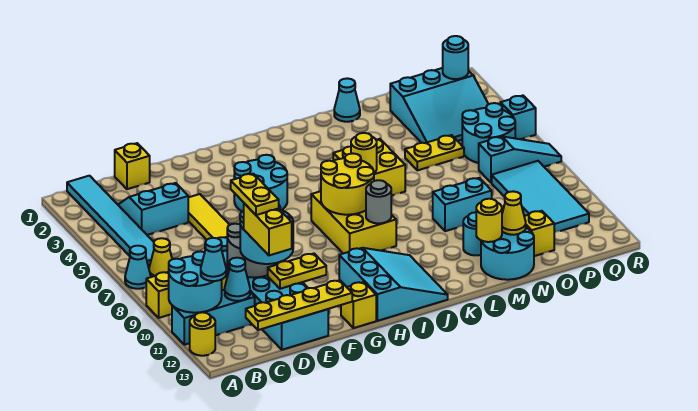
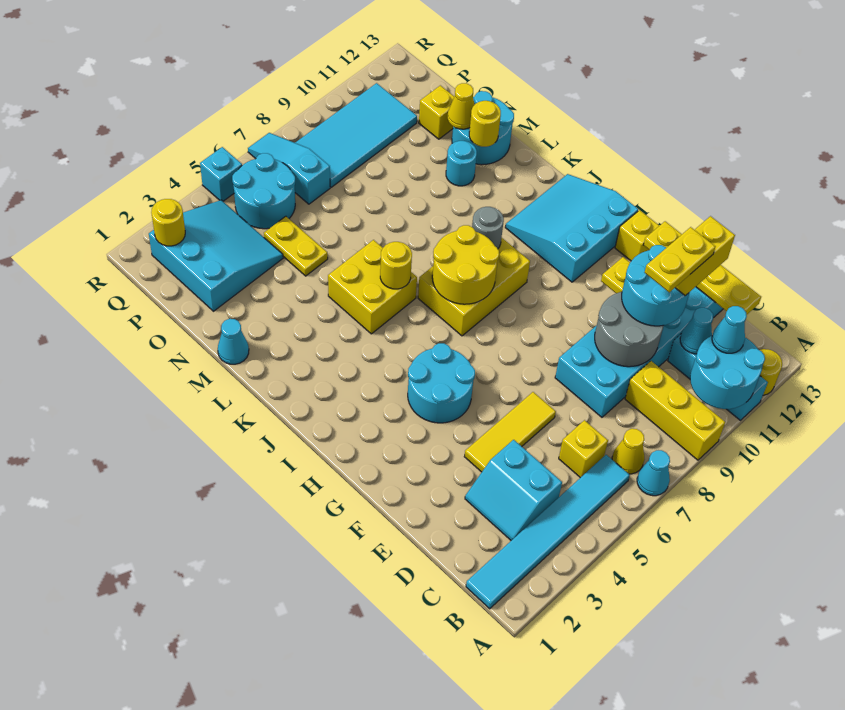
yellow brick D1 level 1 -> yellow brick C6 level 1
cyan brick M9:N9 level 1 -> none
cyan round brick Q2 level 2 -> yellow round brick Q2 level 2

